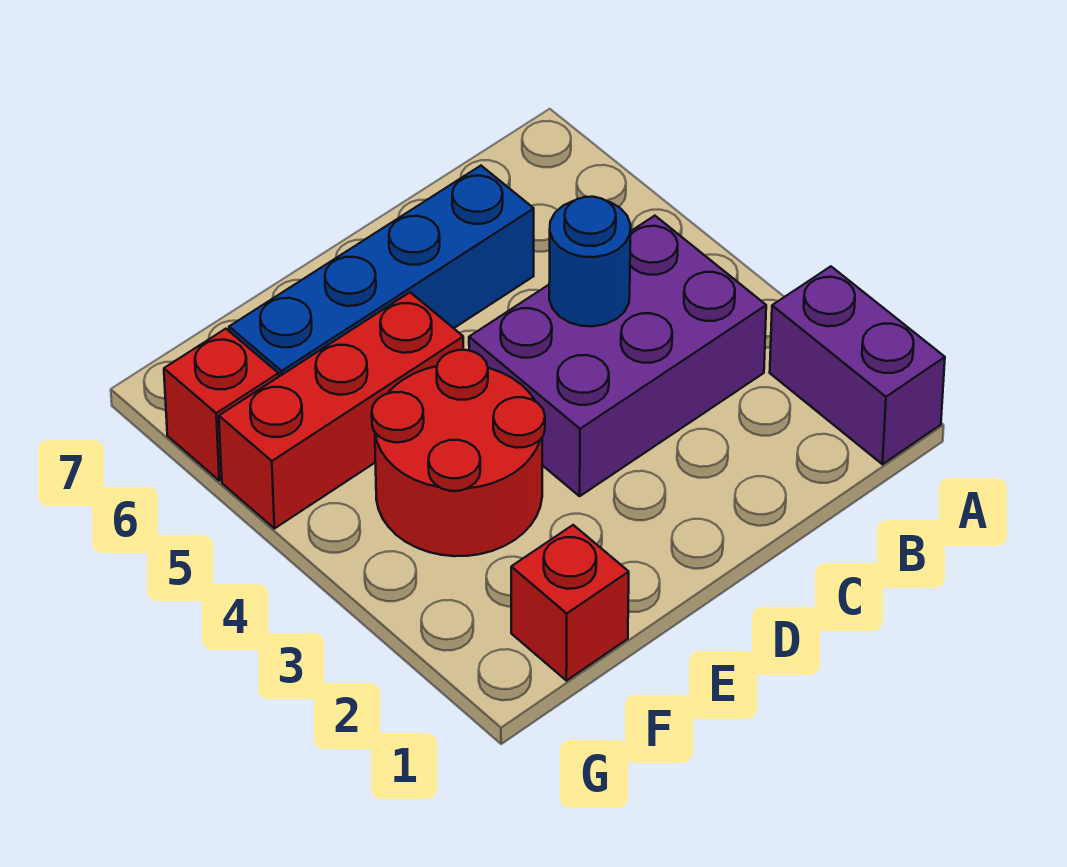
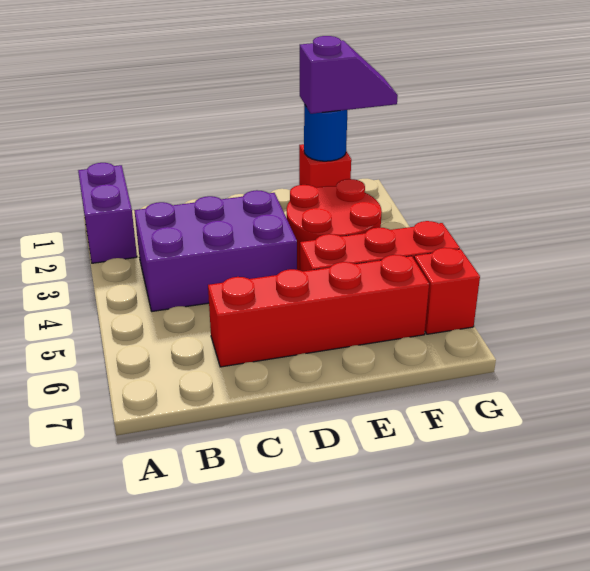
blue round brick C4 level 2 -> blue round brick F1 level 2
blue brick C6:F6 level 1 -> red brick C6:F6 level 1
none -> purple slope F1:G1 level 3 top F

